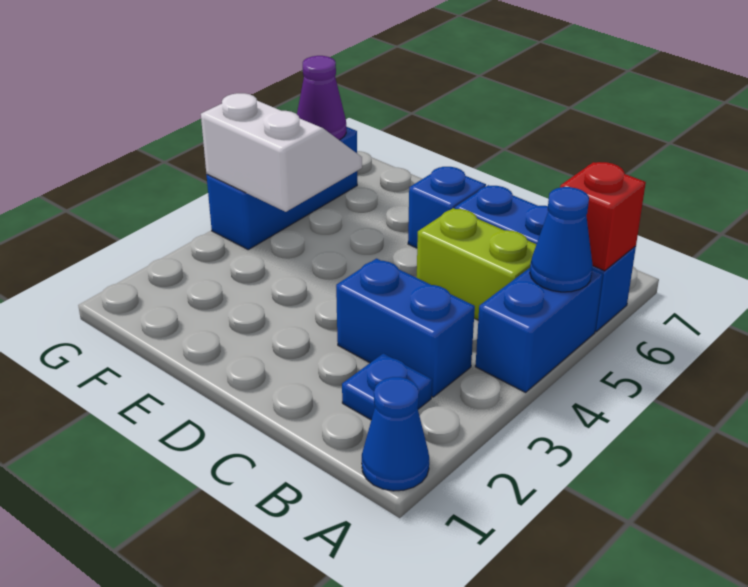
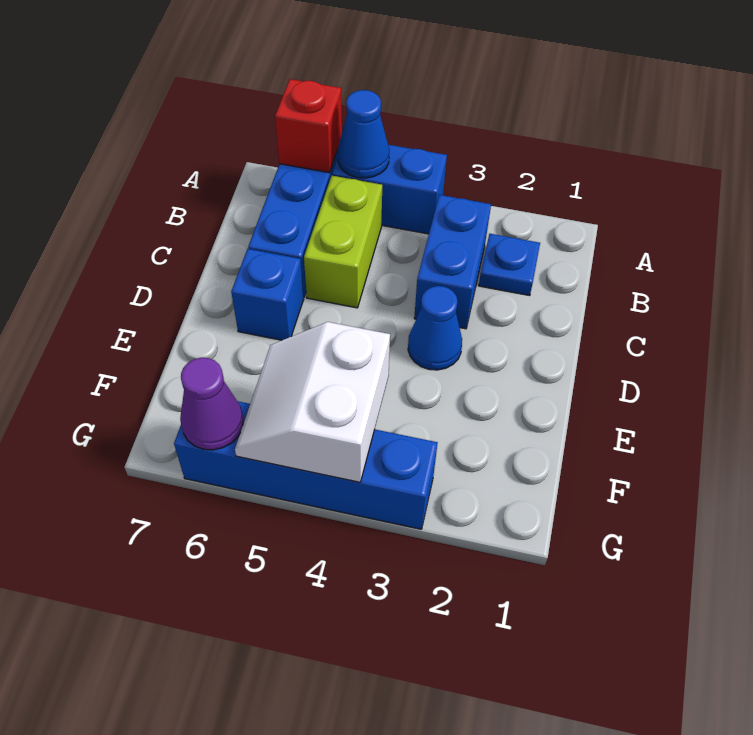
blue cone A1 level 1 -> blue cone D3 level 1
blue brick G4:G6 level 1 -> blue brick G3:G6 level 1

